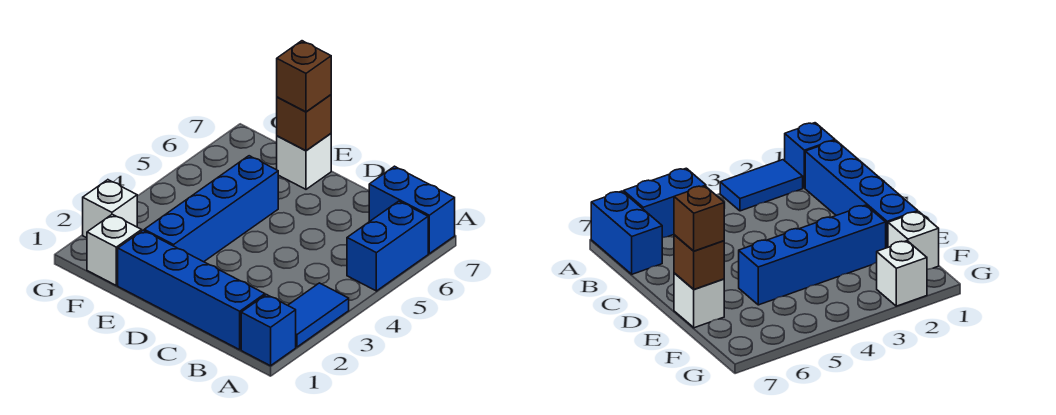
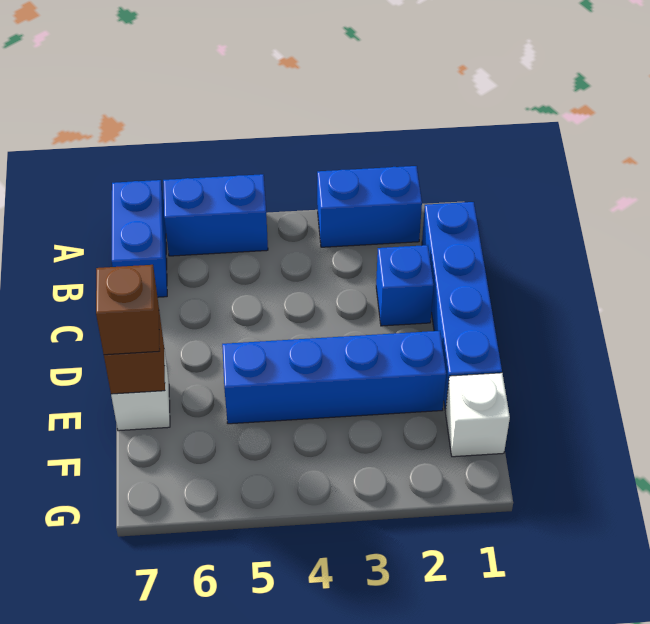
blue brick A1 level 1 -> blue brick C2 level 1
blue tile A2:A3 level 1 -> blue brick A2:A3 level 1
white brick G2 level 1 -> none

